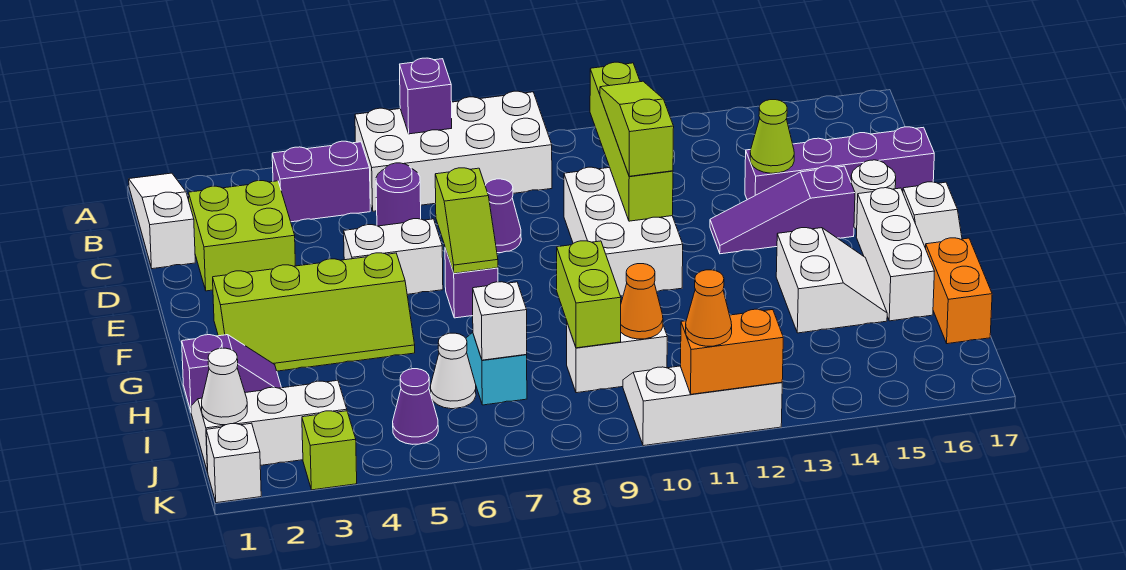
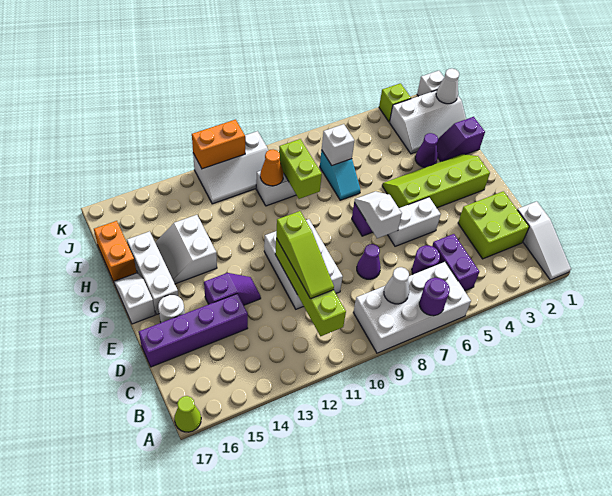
purple brick A7 level 2 -> purple round brick A7 level 2
purple brick B4:B5 level 1 -> purple brick B5:C5 level 1
lime cone D14 level 2 -> lime cone A17 level 1
lime slope E7:F7 level 2 top E -> white slope E7:F7 level 2 top E
purple slope E13:E15 level 1 top 15 -> purple slope E13:E14 level 1 top 14
white cone I6 level 1 -> white cone B8 level 2
purple cone J5 level 1 -> purple cone H3 level 1
orange cone K11 level 3 -> none

